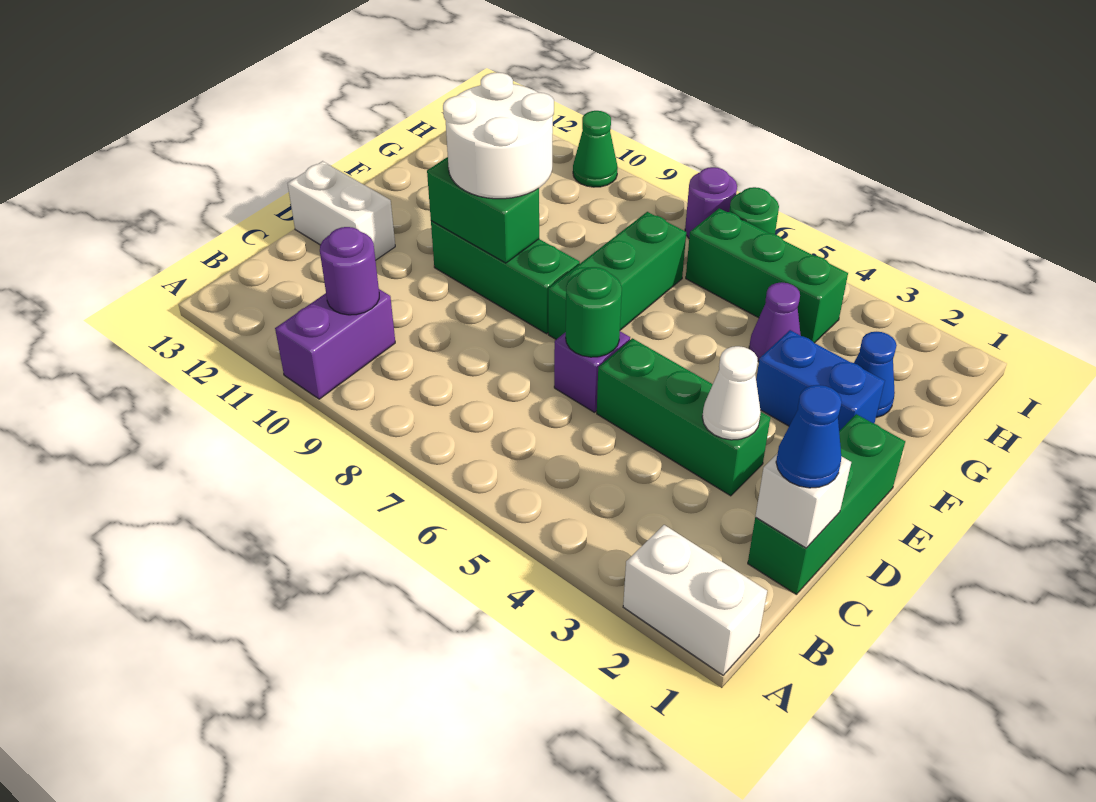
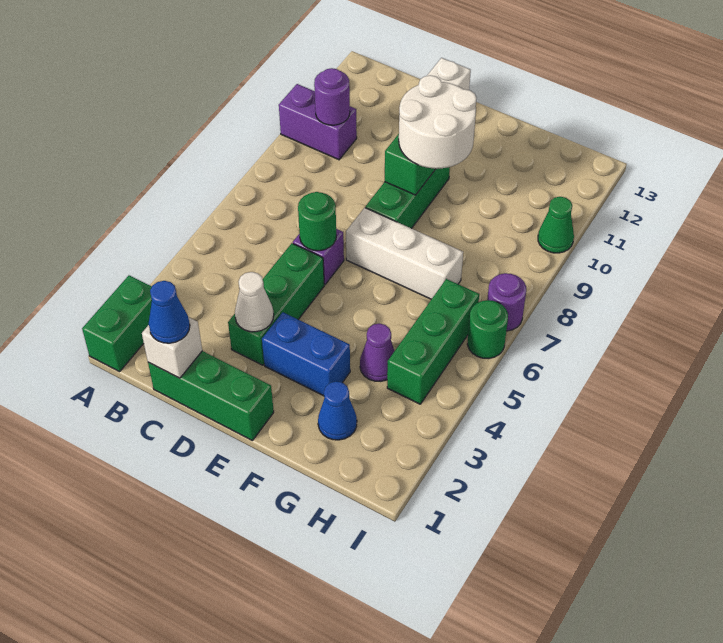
white brick A1:A2 level 1 -> green brick A1:A2 level 1
green brick E7:G7 level 1 -> white brick E7:G7 level 1
blue brick F2:F3 level 1 -> blue brick E3:F3 level 1

